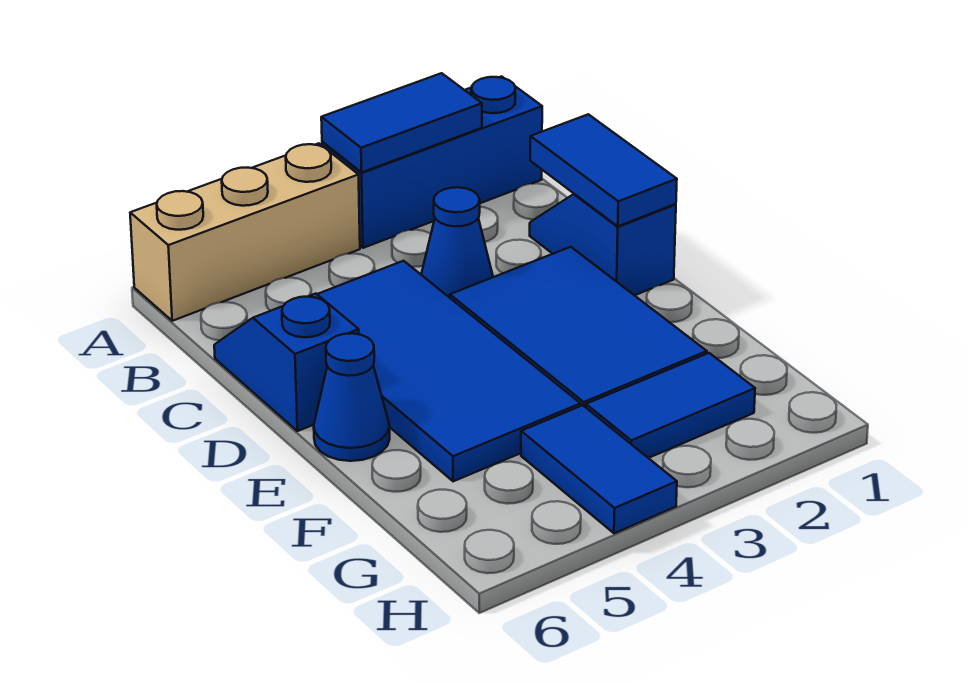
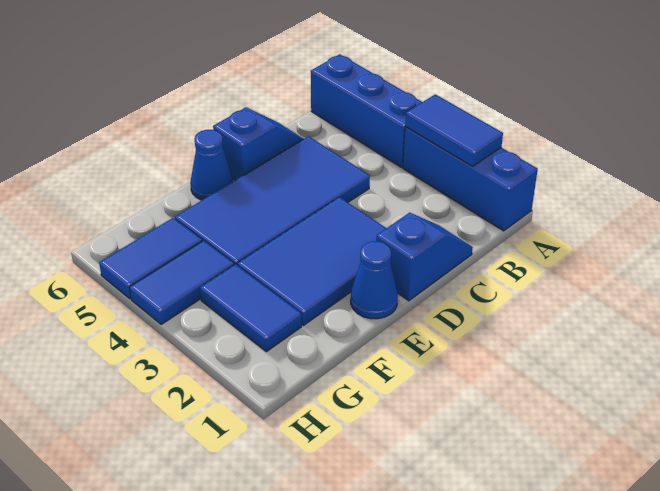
tan brick A4:A6 level 1 -> blue brick A4:A6 level 1
blue tile C1:D1 level 2 -> blue tile G5:H5 level 1
blue cone C3 level 1 -> blue cone E1 level 1

